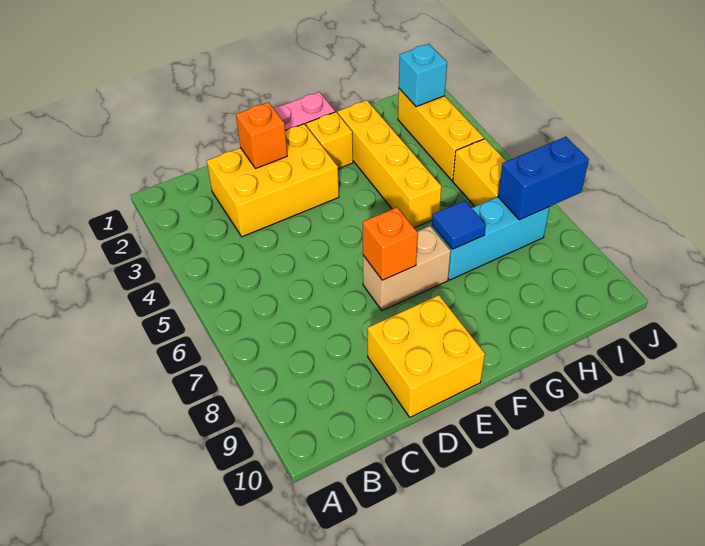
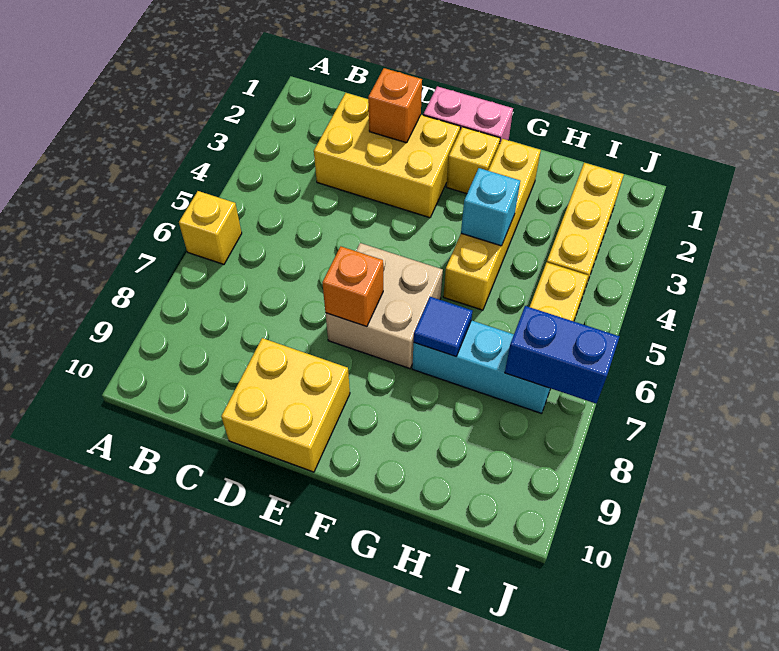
none -> yellow brick A6 level 1
tan brick E7:F7 level 1 -> tan brick E6:F7 level 1
cyan brick I2 level 2 -> cyan brick G4 level 2

